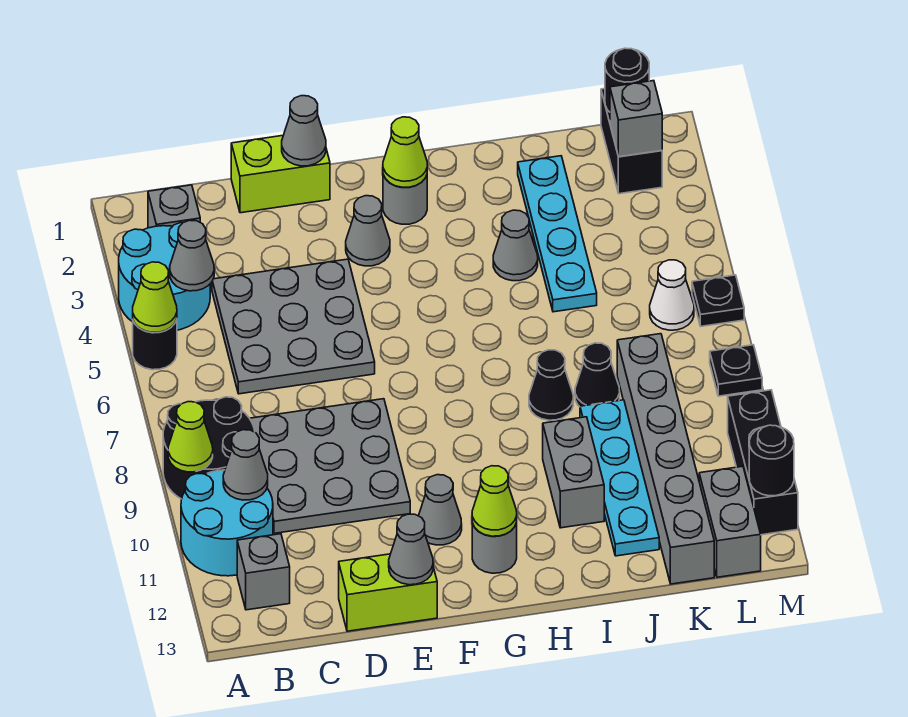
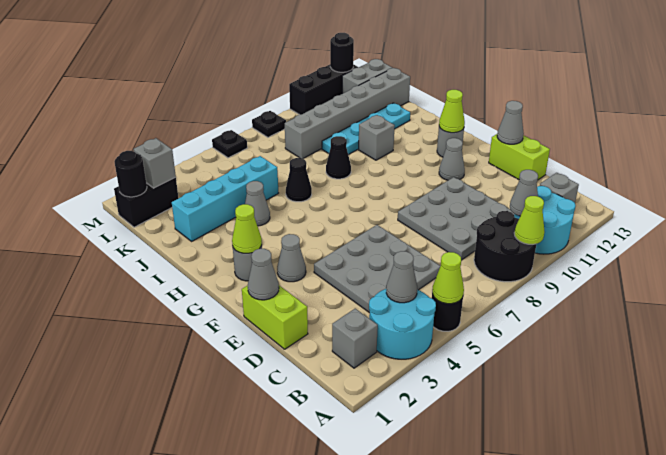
grey brick I10:I11 level 1 -> grey brick I10 level 1
cyan plate J2:J5 level 1 -> cyan brick J2:J5 level 1
black cone J8 level 1 -> black cone I6 level 1
white cone L6 level 1 -> none

